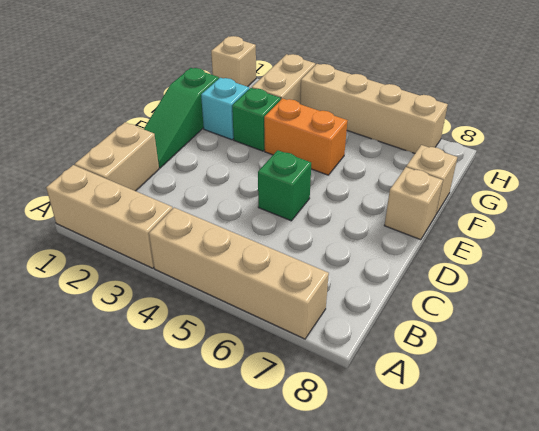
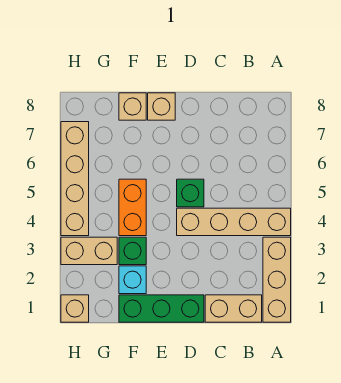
tan brick A4:A7 level 1 -> tan brick A4:D4 level 1
green slope D1:F1 level 1 top F -> green brick D1:F1 level 1

